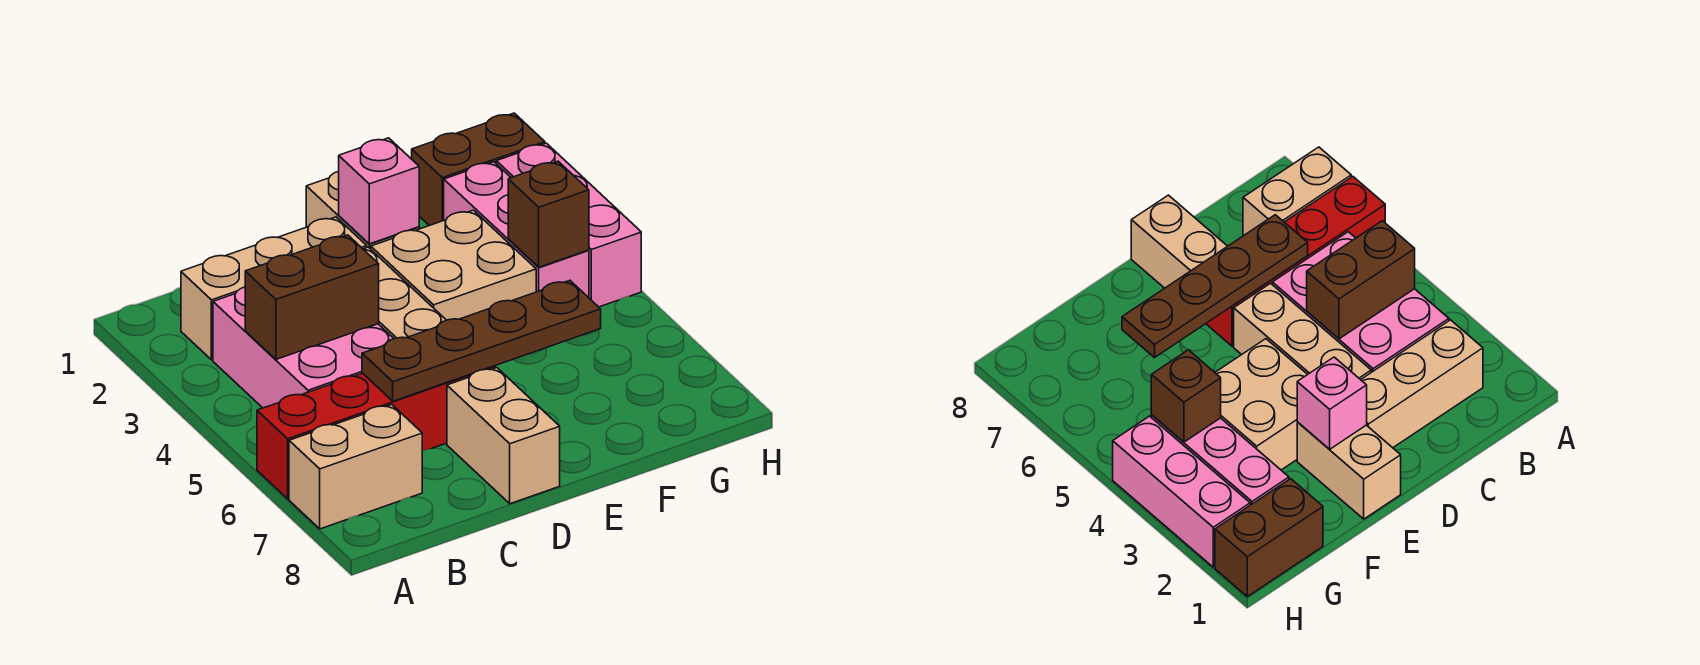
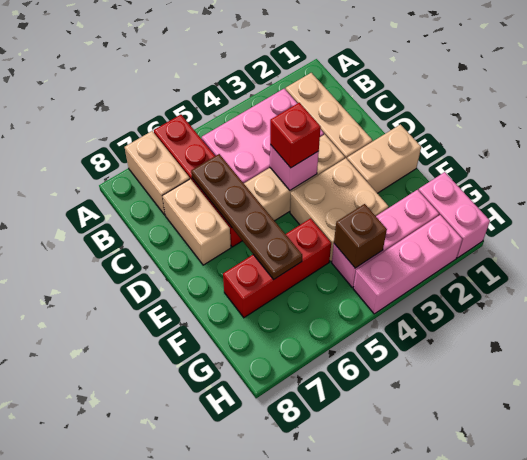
brown brick B4:C4 level 2 -> none
none -> red brick D4 level 3
tan brick D7:D8 level 1 -> tan brick C7:D7 level 1
pink brick E2 level 2 -> pink brick D4 level 2
none -> red brick F5:F7 level 1
brown brick G1:H1 level 1 -> pink brick G1:H1 level 1

